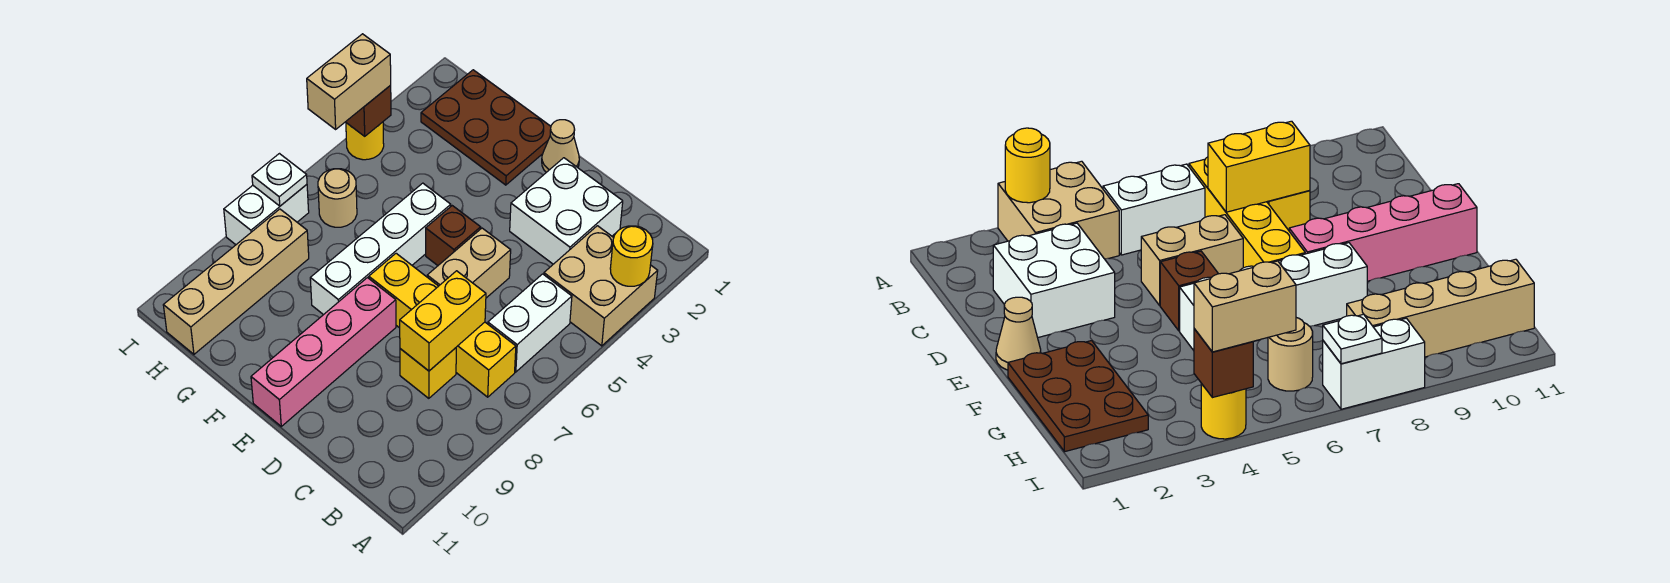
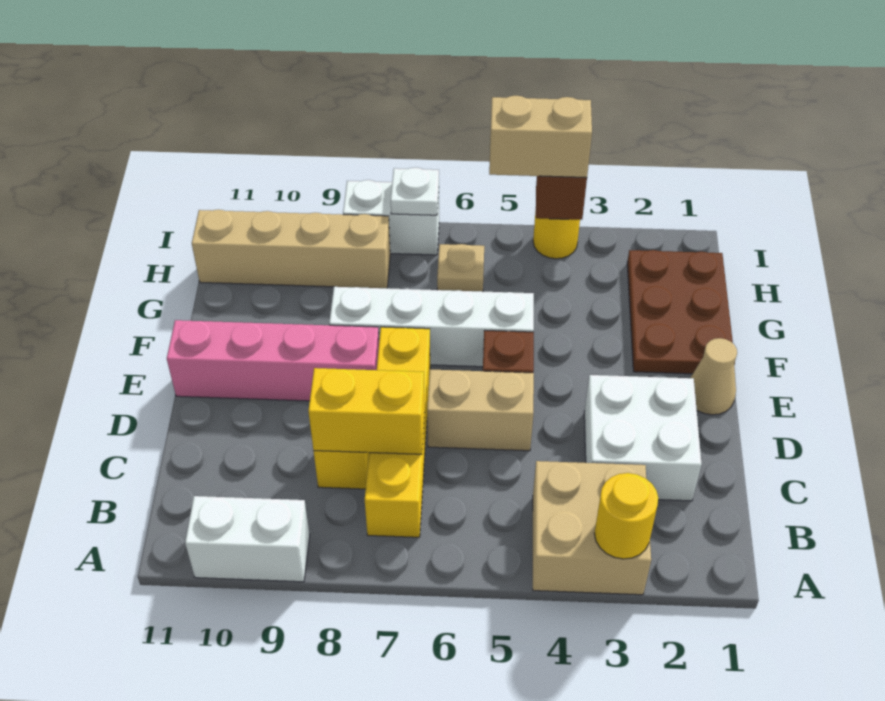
white brick B5:B6 level 1 -> white brick A9:A10 level 1
tan round brick H6 level 1 -> tan plate H6 level 1

